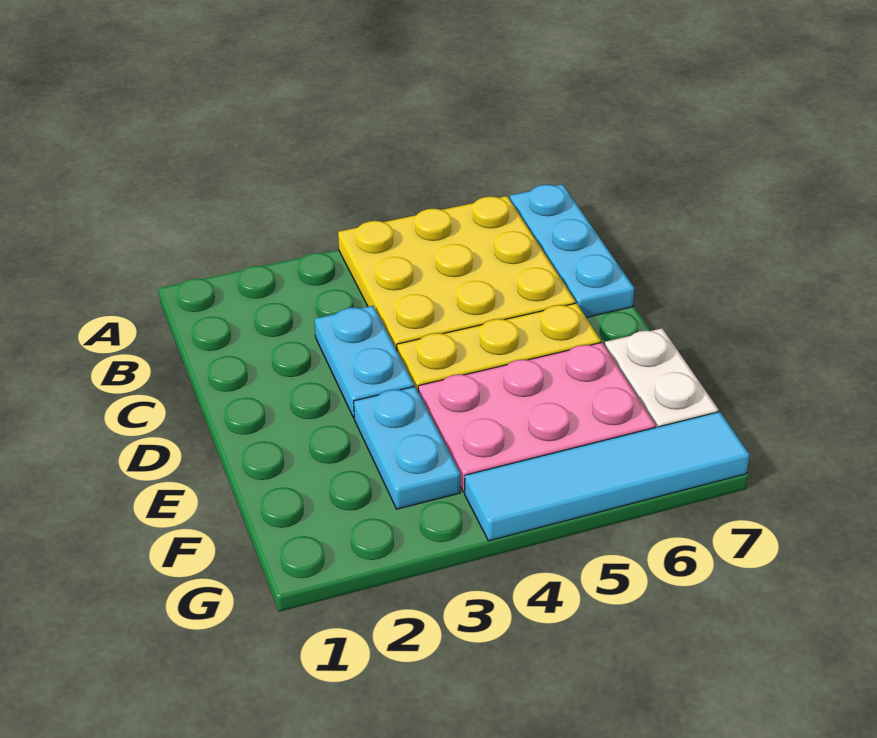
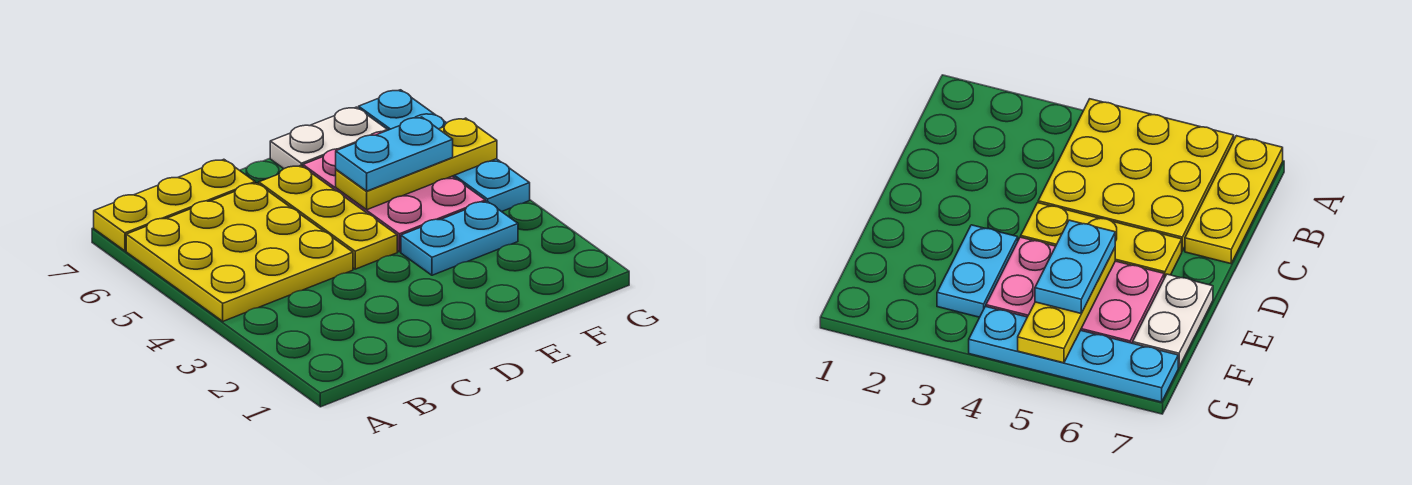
cyan plate A7:C7 level 1 -> yellow plate A7:C7 level 1
cyan plate C3:D3 level 1 -> cyan plate E5:F5 level 3
none -> yellow plate E5:G5 level 2
cyan tile G4:G7 level 1 -> cyan plate G4:G7 level 1

